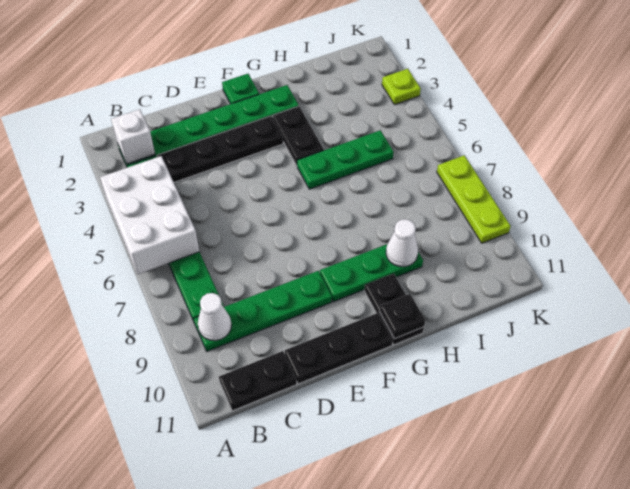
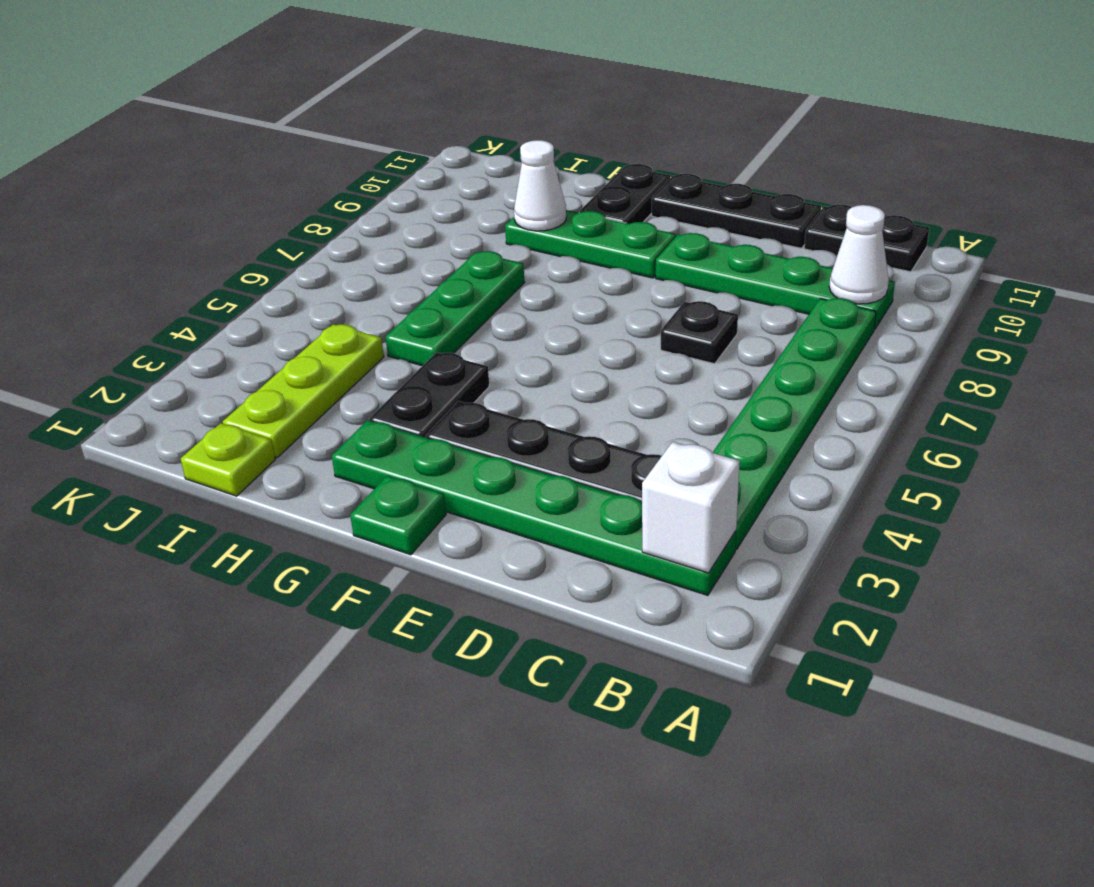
white brick A4:B6 level 2 -> none
green plate G5:I5 level 1 -> green plate H5:H7 level 1
black plate G11 level 2 -> black plate D7 level 1
lime plate K3 level 1 -> lime plate I1 level 1
lime plate K7:K9 level 1 -> lime plate I2:I4 level 1

